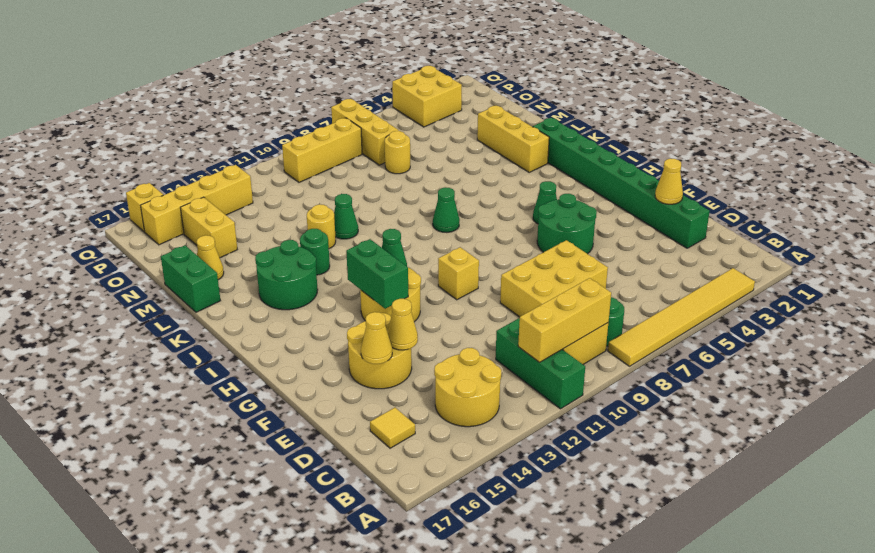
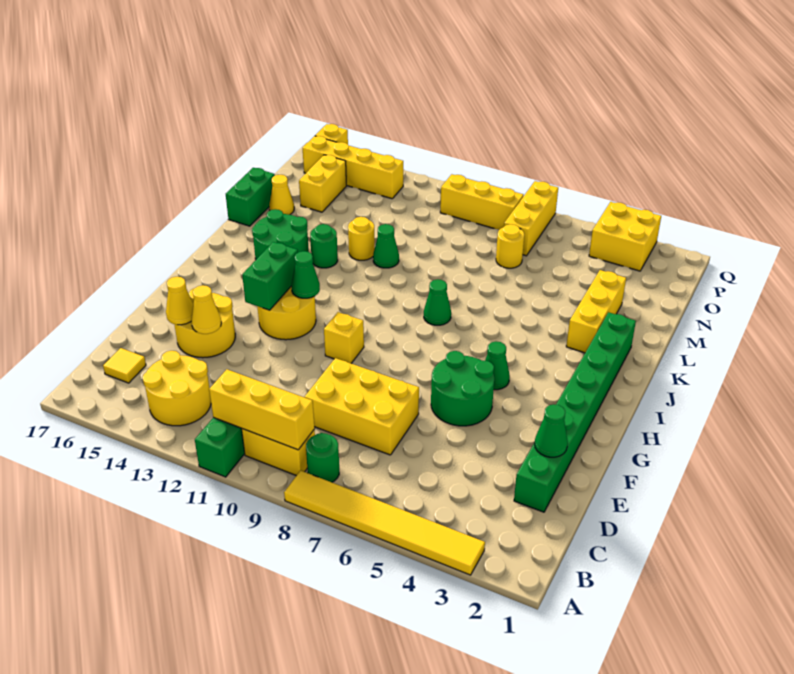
yellow cone E2 level 2 -> green cone E2 level 2

